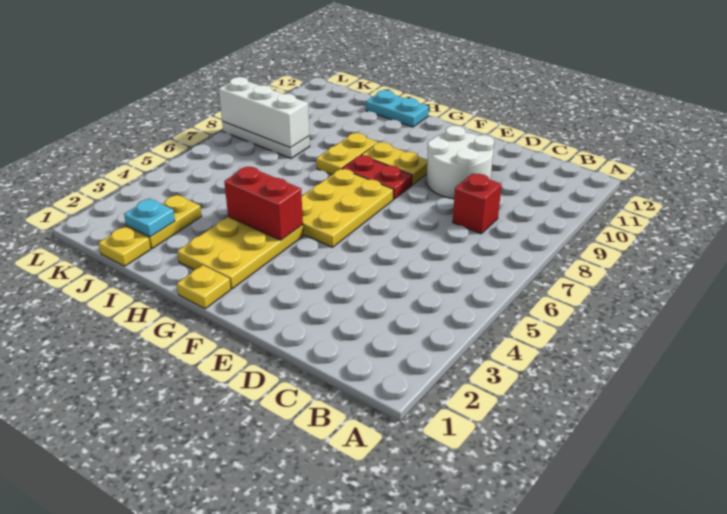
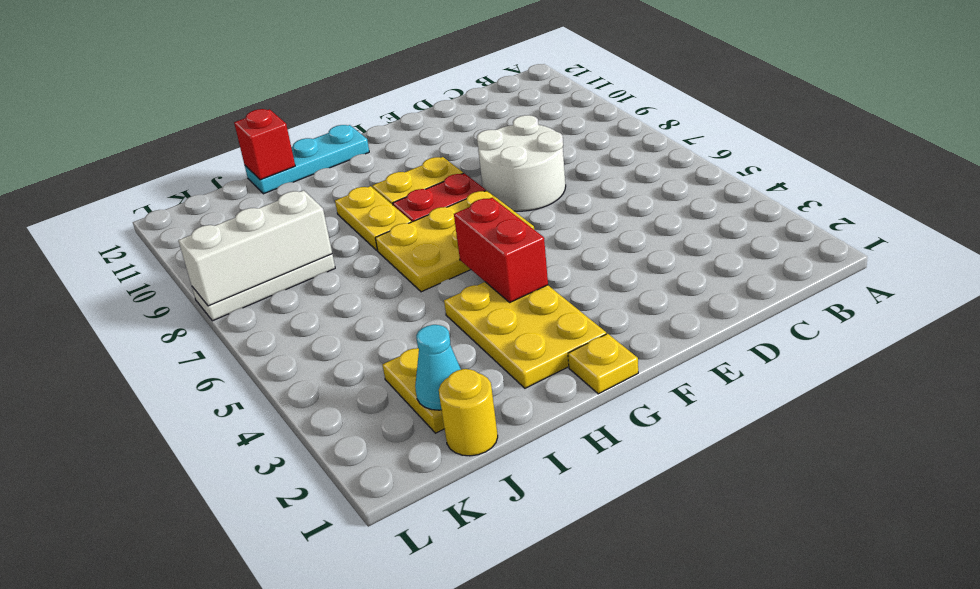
red brick C8 level 1 -> red brick I12 level 2
white round brick D9:E10 level 1 -> white round brick D7:E8 level 1
yellow plate F5:G7 level 1 -> yellow plate F6:H7 level 1
red brick G4:H4 level 2 -> red brick G4:G5 level 2
cyan plate H12:I12 level 1 -> cyan plate G12:I12 level 1
yellow plate J1 level 1 -> yellow round brick J1 level 1
cyan plate J2 level 2 -> cyan cone J2 level 2

